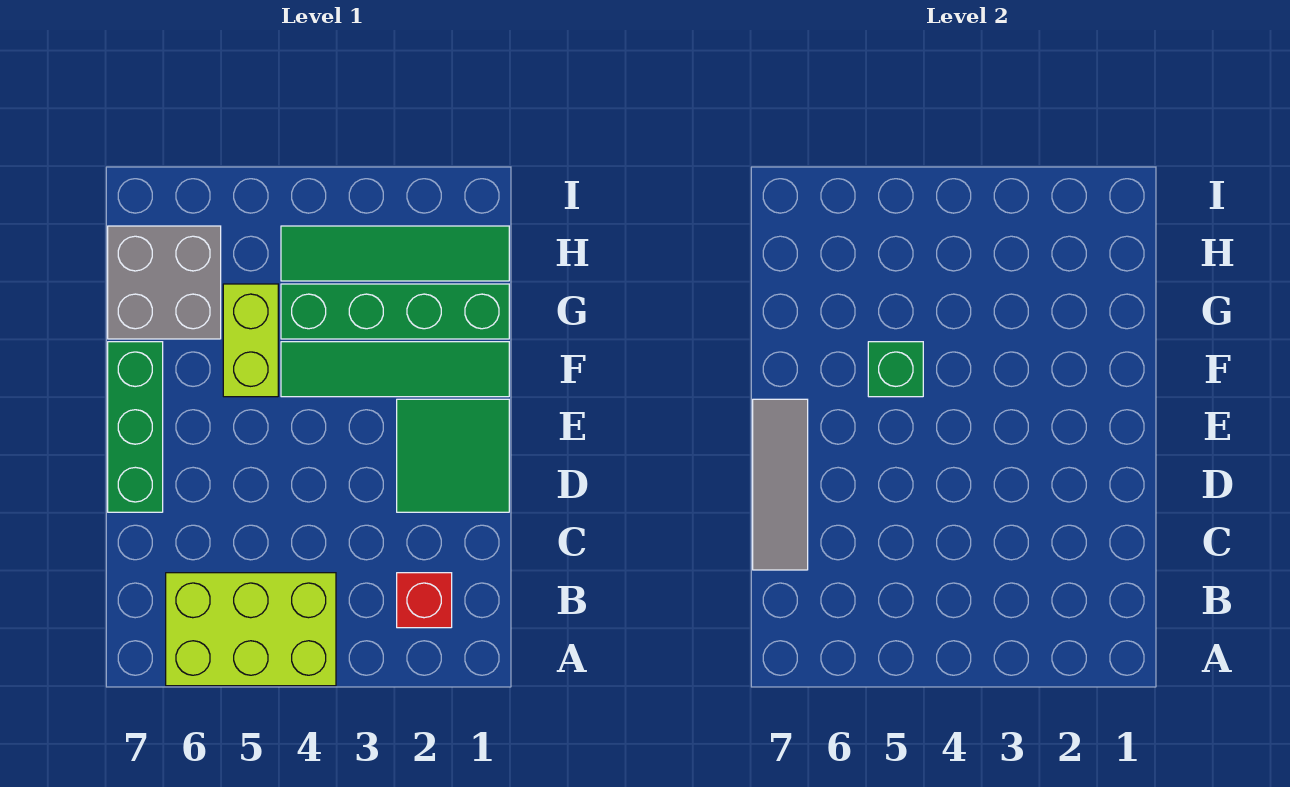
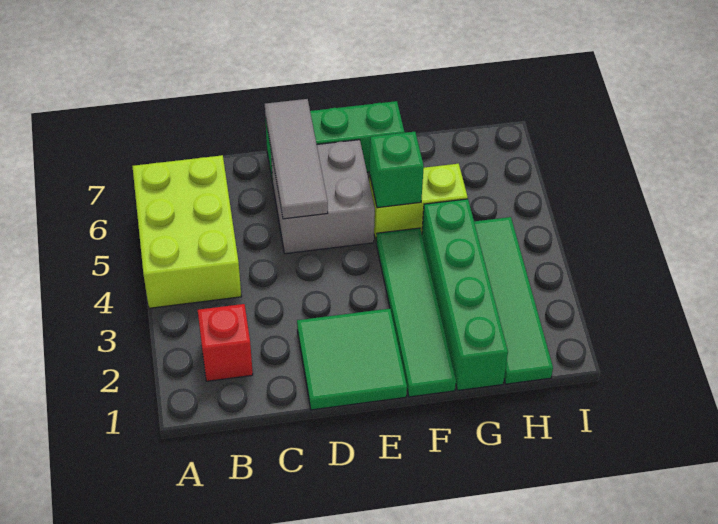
grey tile C7:E7 level 2 -> grey tile D5:D7 level 2
grey brick G6:H7 level 1 -> grey brick D5:E6 level 1

